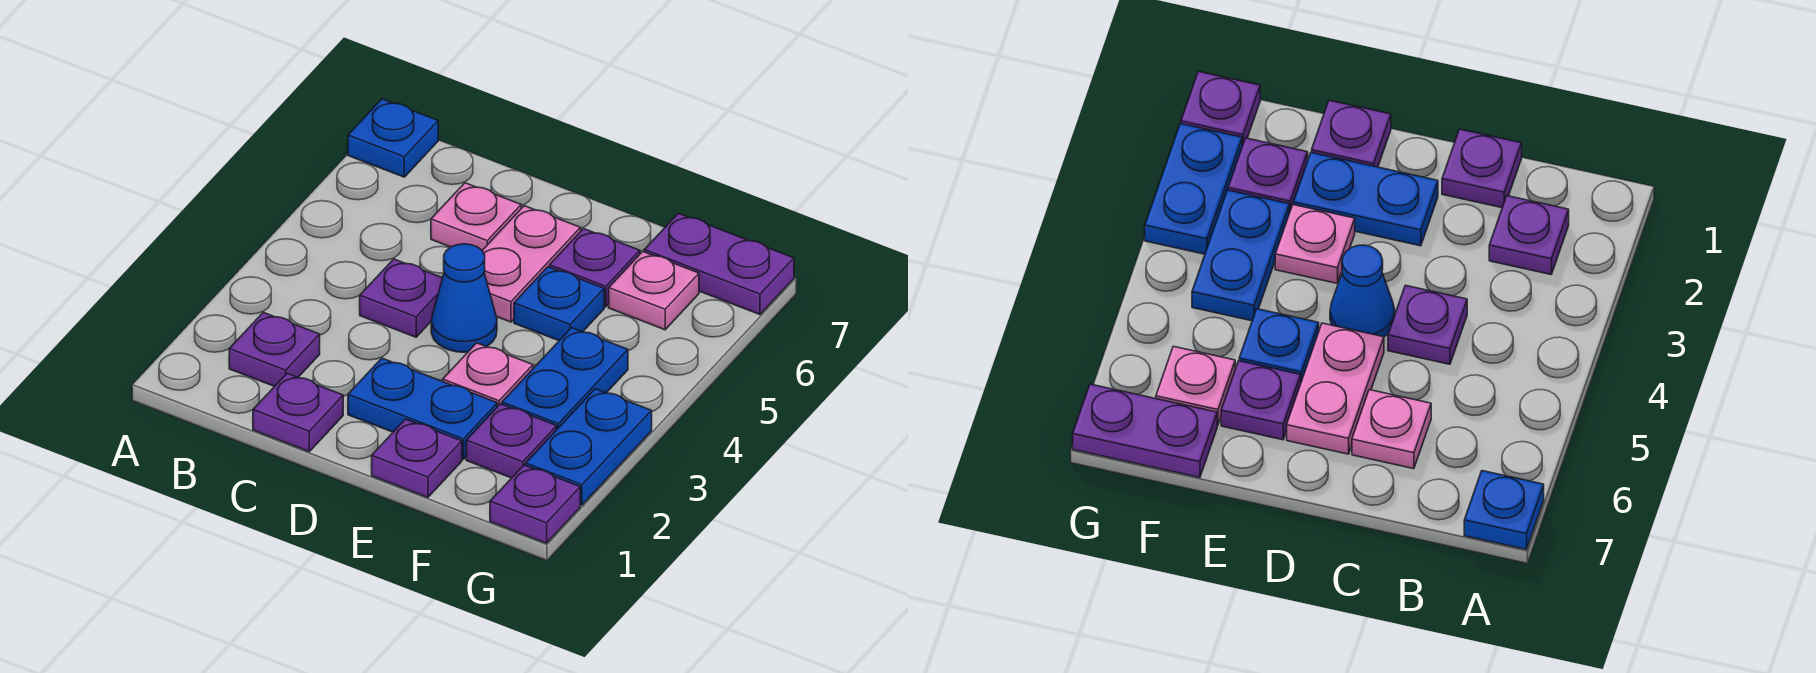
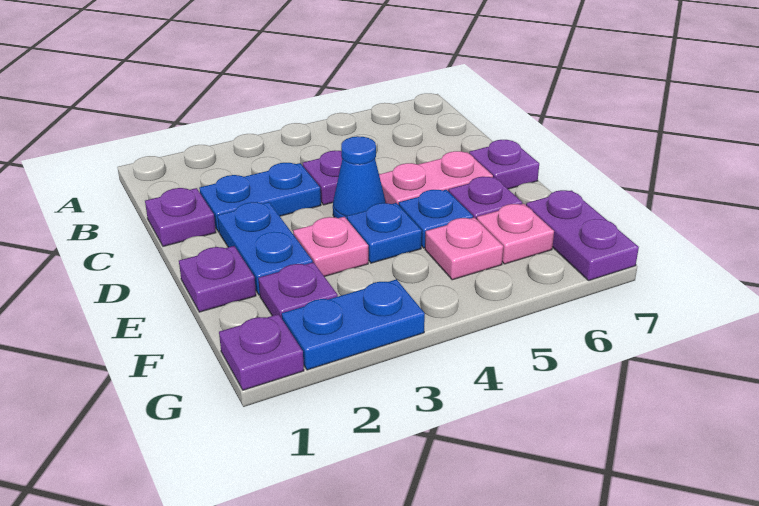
blue plate A7 level 1 -> blue plate E4 level 1
purple plate B2 level 1 -> purple plate D7 level 1
pink plate C6 level 1 -> pink plate F5 level 1
blue plate F3:F4 level 1 -> blue plate C2:C3 level 1

